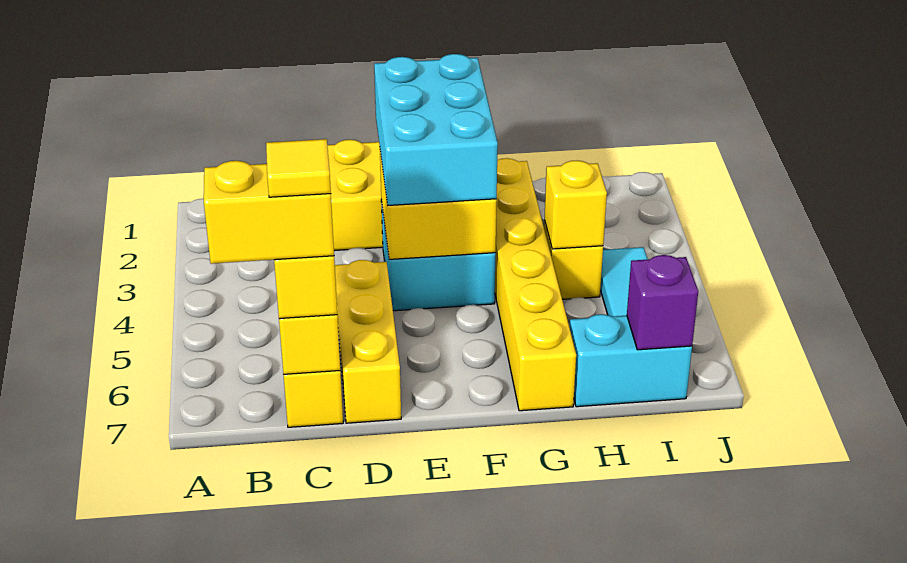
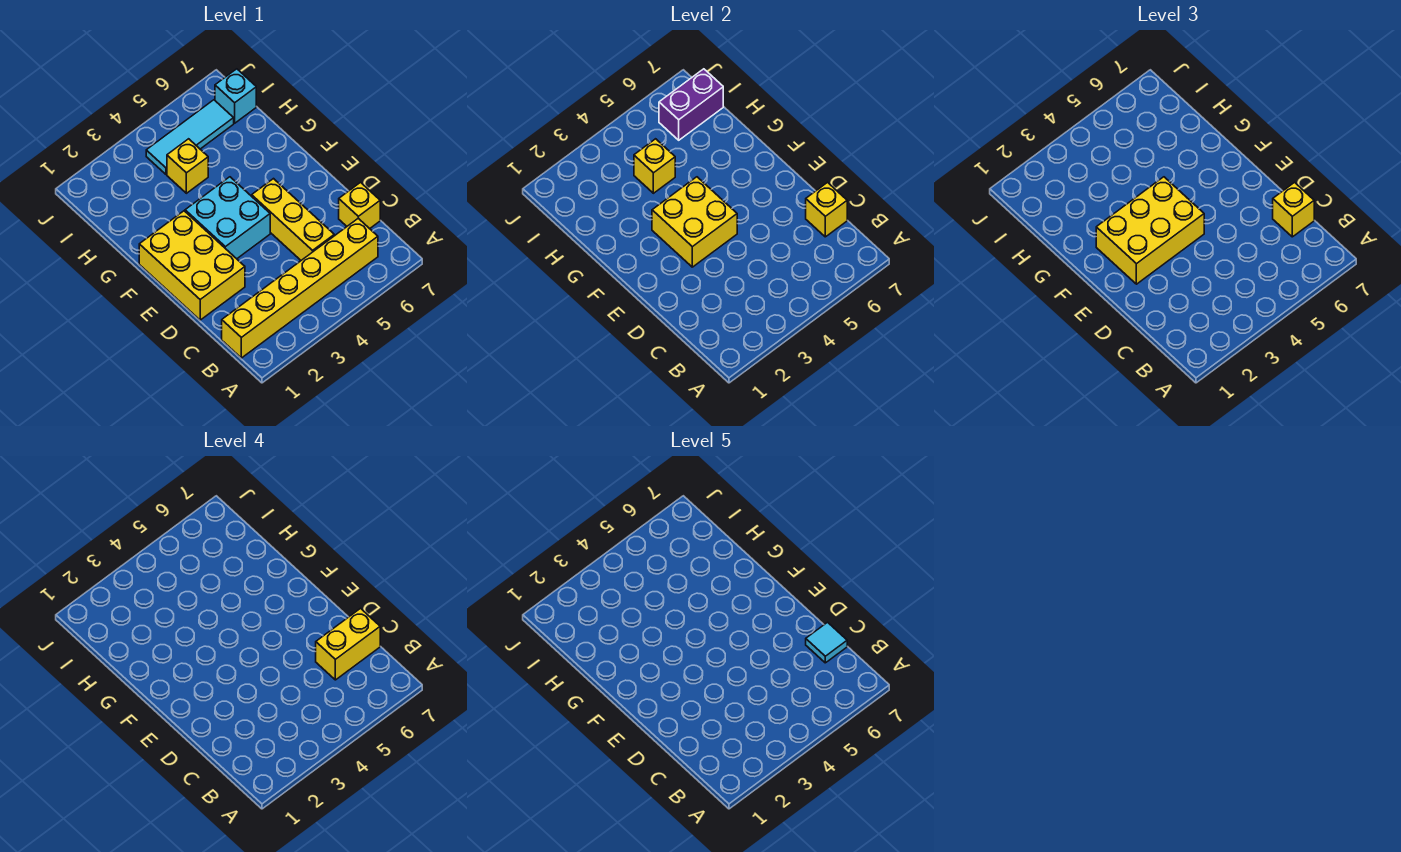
yellow brick B7:C7 level 4 -> yellow brick C6:C7 level 4
yellow tile C7 level 5 -> cyan tile C7 level 5
yellow brick D5:D7 level 1 -> yellow brick C5:E5 level 1
cyan brick E2:F4 level 3 -> yellow brick E2:F4 level 3
yellow brick G2:G7 level 1 -> yellow brick B1:B6 level 1
cyan brick H7:I7 level 1 -> cyan brick I7 level 1
purple brick I7 level 2 -> purple brick I6:I7 level 2

